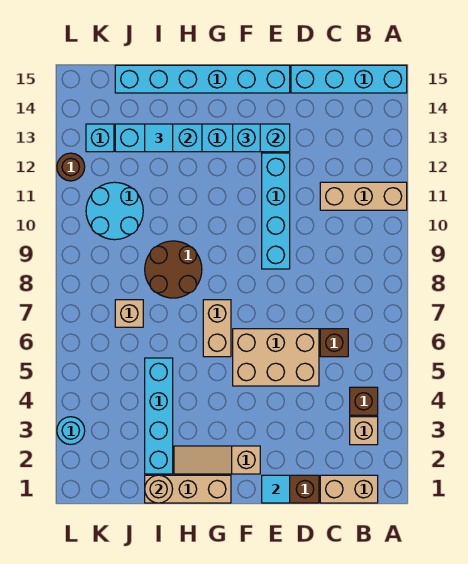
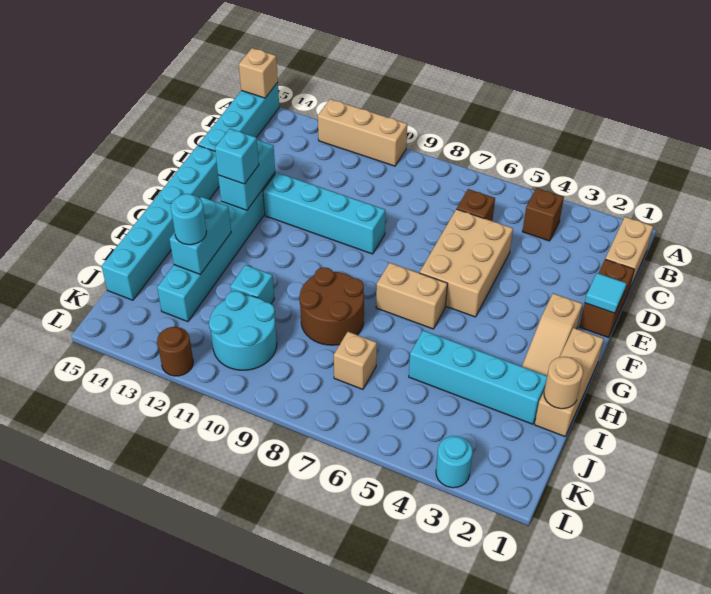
tan brick A11:C11 level 1 -> tan brick A10:A12 level 1
tan brick B3 level 1 -> tan brick A15 level 2
cyan tile I13 level 3 -> cyan round brick I13 level 3
cyan brick K13 level 1 -> cyan brick I11 level 1

